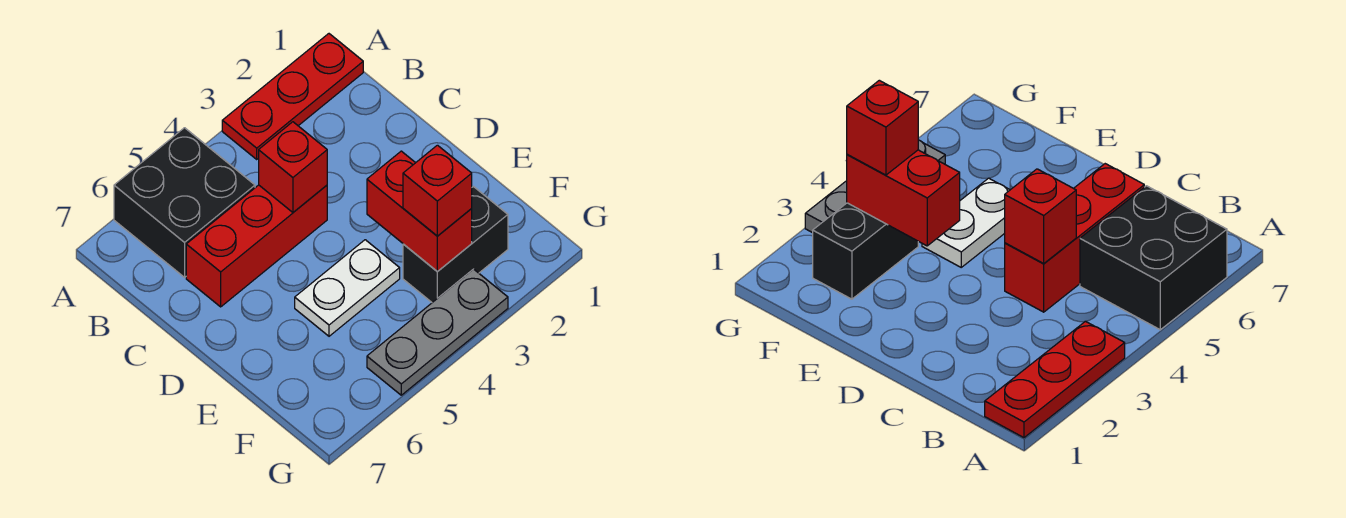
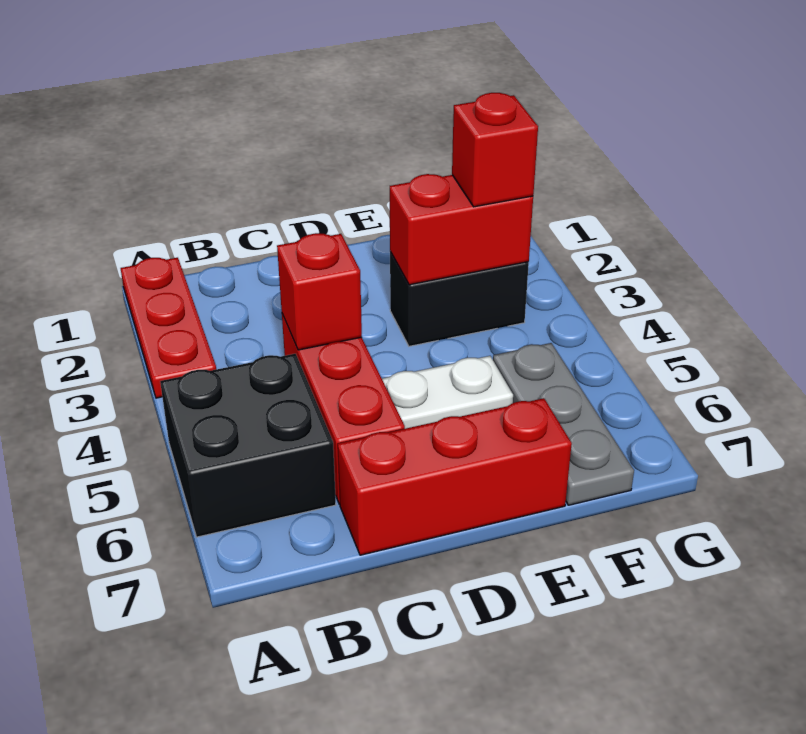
none -> red brick C7:E7 level 1
white plate E4:E5 level 1 -> white plate D5:E5 level 1
black brick F2:F3 level 1 -> black brick E3:F3 level 1
grey plate G3:G5 level 1 -> grey plate F5:F7 level 1

